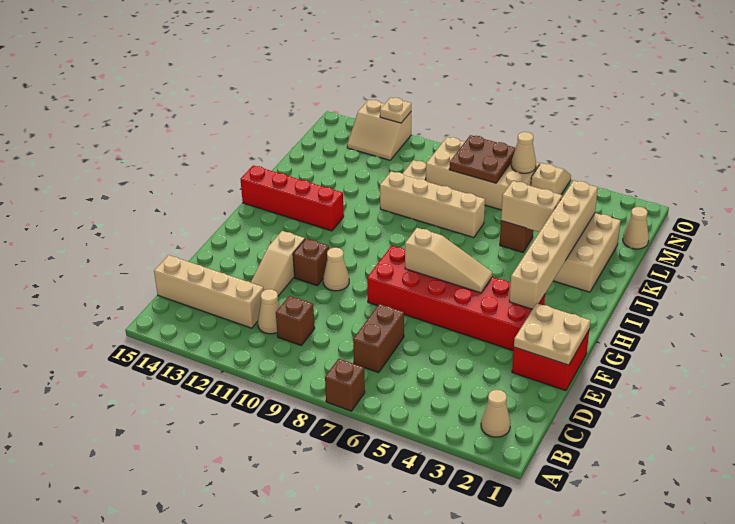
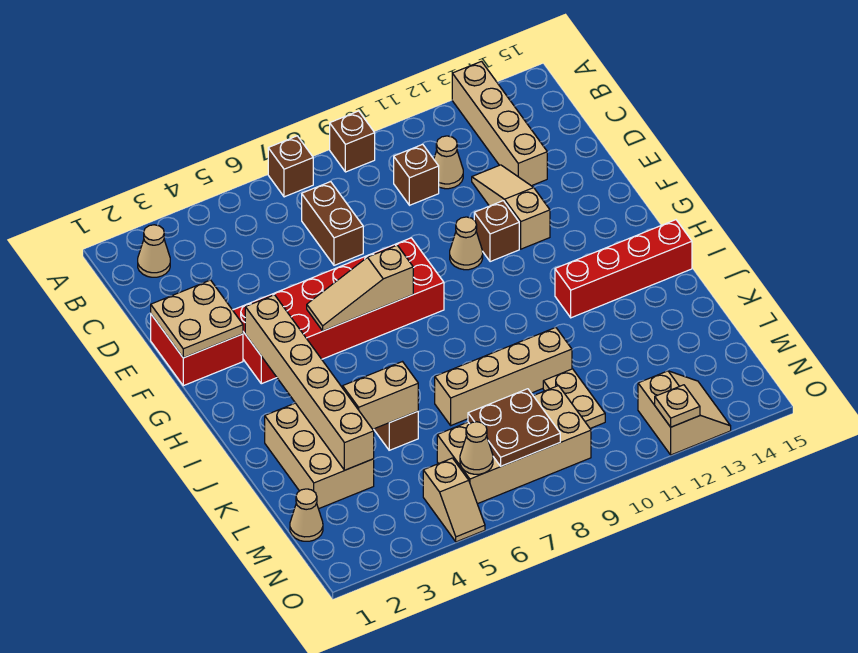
none -> brown brick A9 level 1
tan brick C12:C15 level 1 -> tan brick A13:D13 level 1
tan slope N12:O13 level 1 top O -> tan slope N12:O13 level 1 top 12

